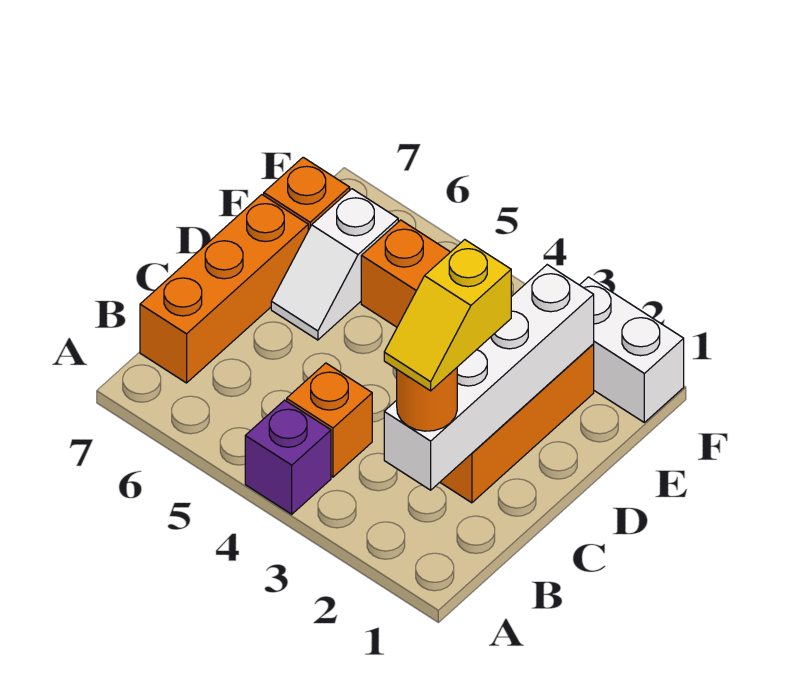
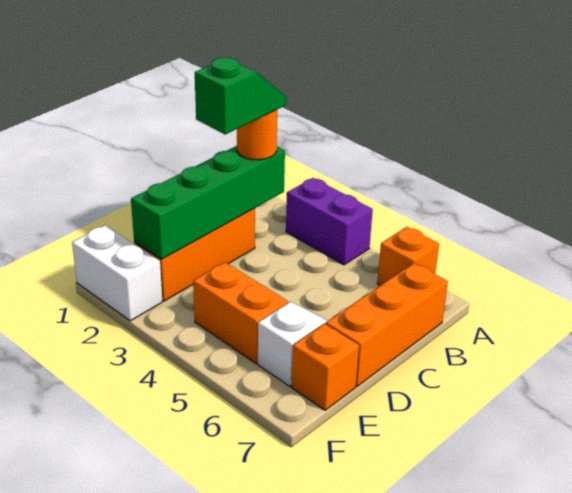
purple brick A4 level 1 -> purple brick A3:A4 level 1
white brick B2:E2 level 2 -> green brick B2:E2 level 2
yellow slope B2:C2 level 4 top C -> green slope B2:C2 level 4 top C
orange brick B4 level 1 -> orange brick A6 level 1

